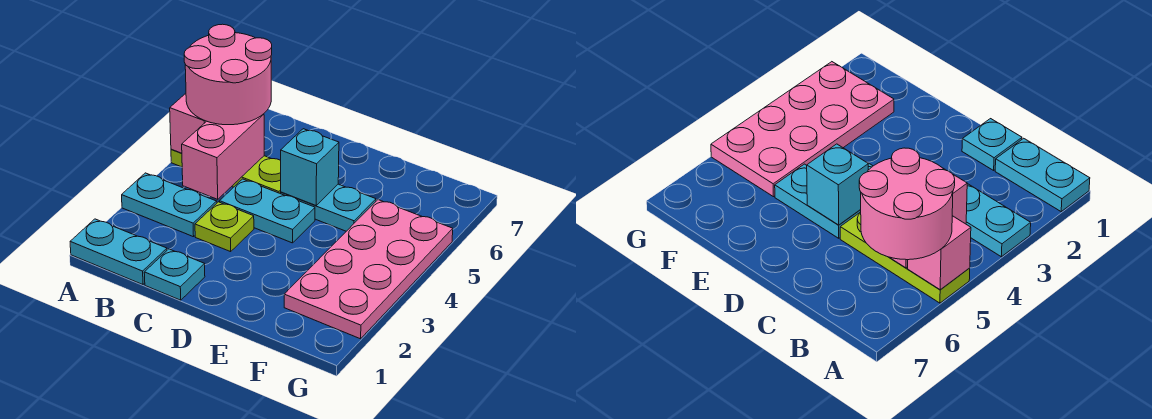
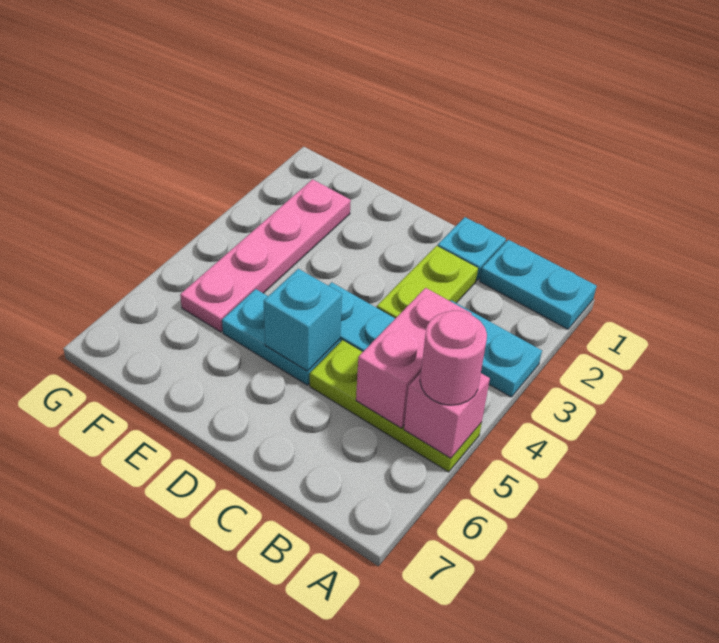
pink round brick A5:B6 level 3 -> pink round brick A5 level 3
lime plate C3 level 1 -> lime plate C2:C3 level 1
pink plate F2:G5 level 1 -> pink plate F2:F5 level 1

